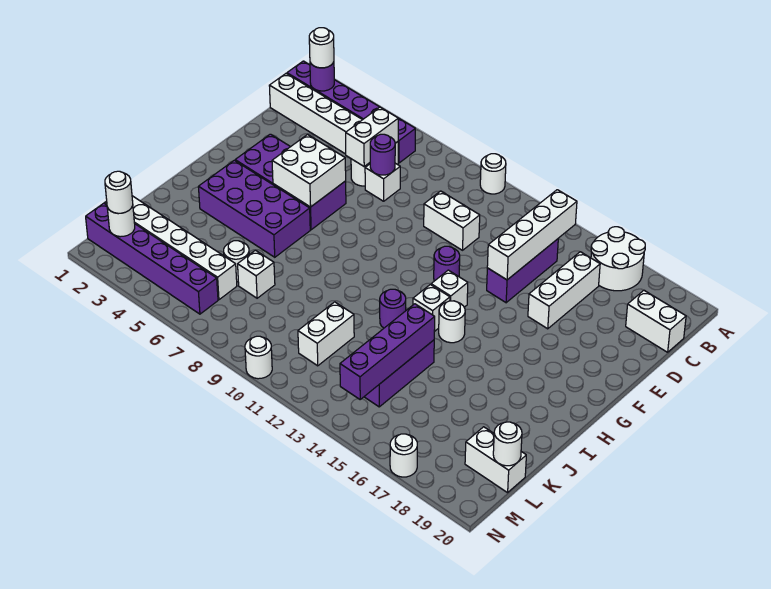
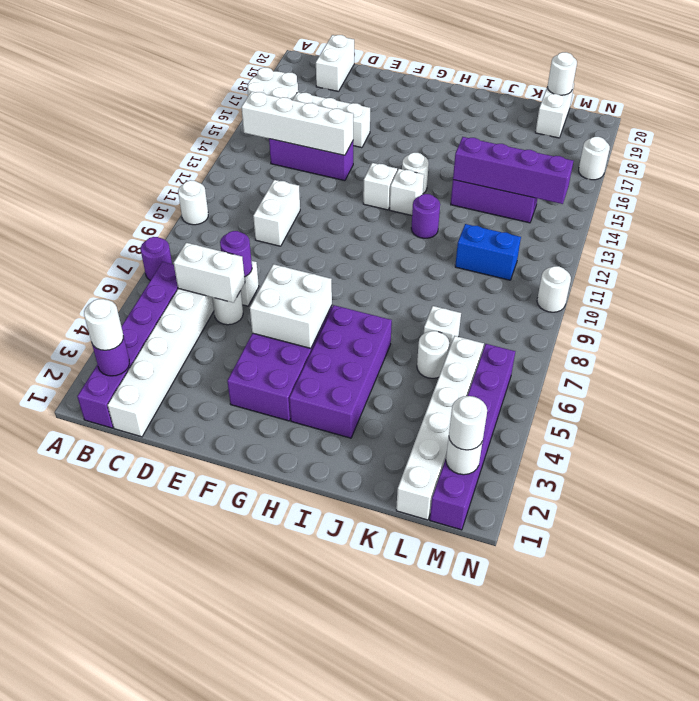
purple round brick F12 level 1 -> purple round brick A7 level 1
white brick K11:L11 level 1 -> blue brick K11:L11 level 1

